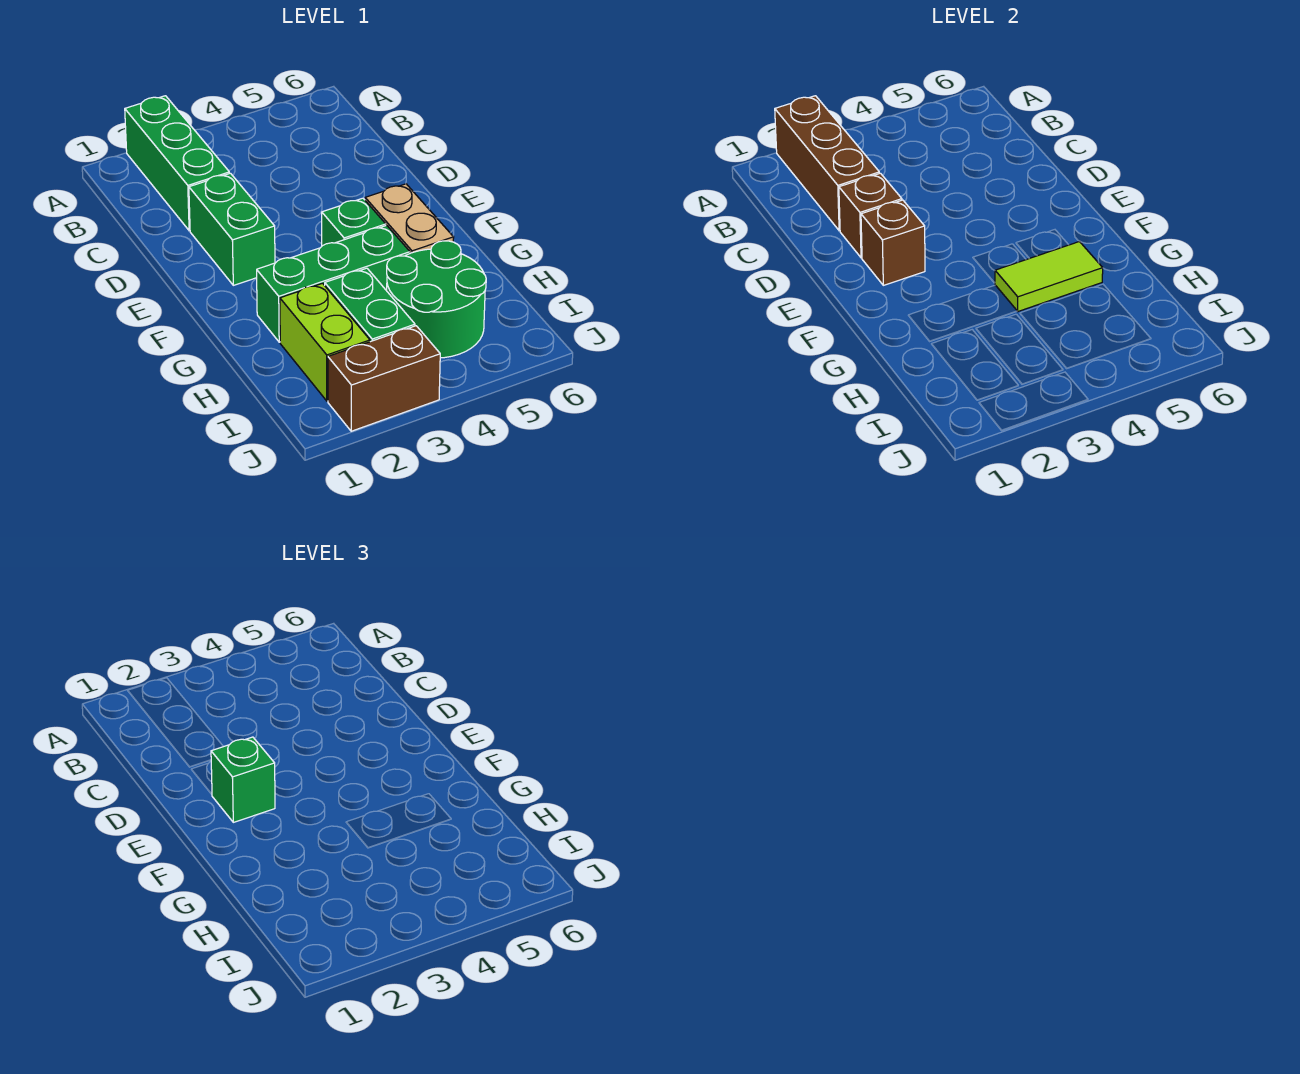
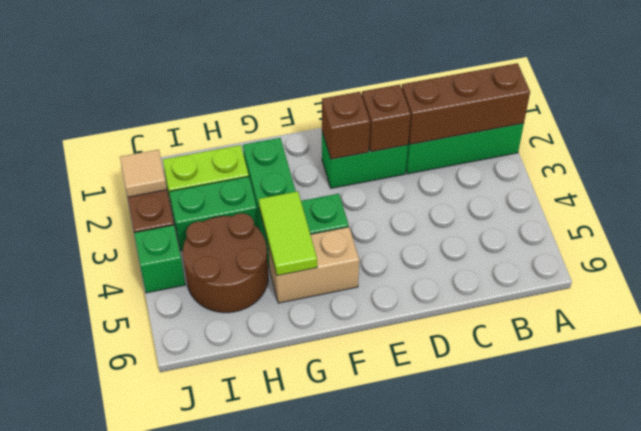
green brick E2 level 3 -> green brick J4 level 1
green round brick H4:I5 level 1 -> brown round brick H4:I5 level 1
none -> tan tile J2 level 2

